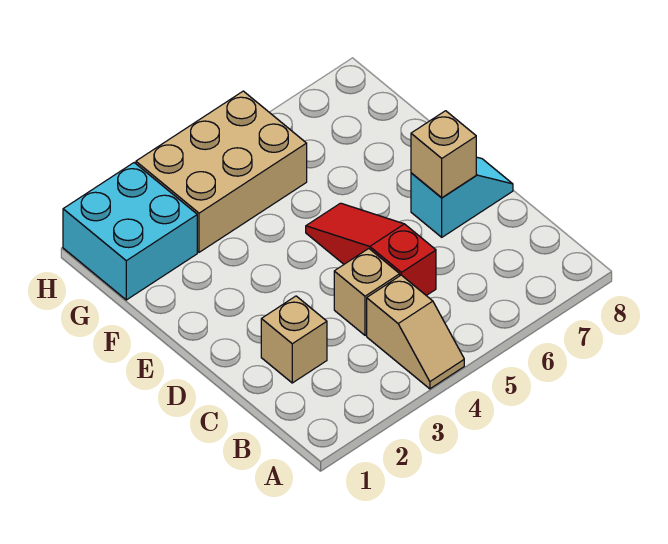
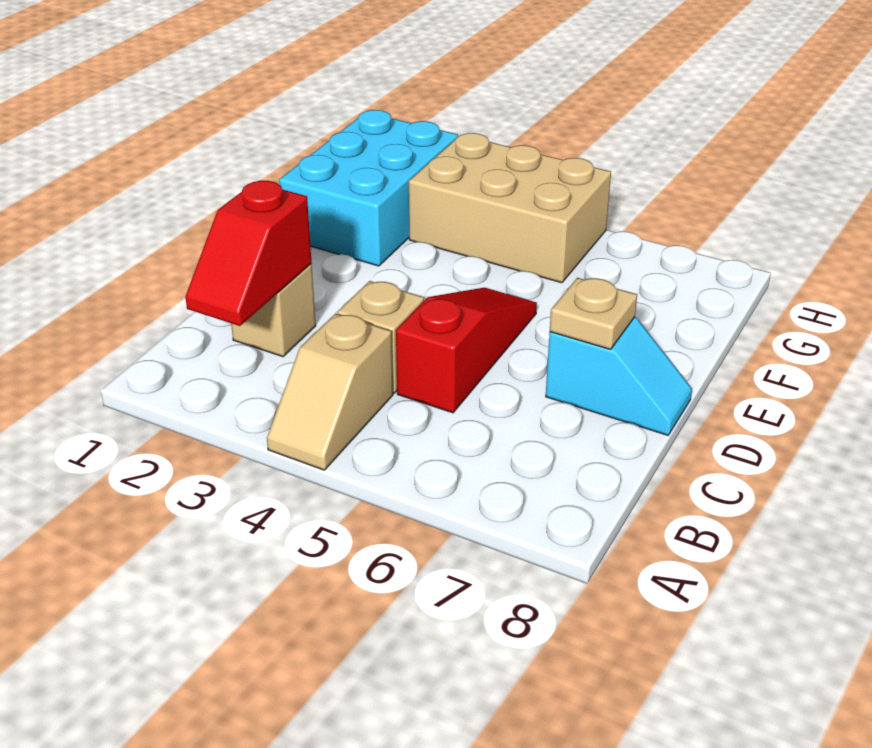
none -> red slope B2:C2 level 2 top C
tan brick D7 level 2 -> tan plate D7 level 2
cyan brick G1:H2 level 1 -> cyan brick F1:H2 level 1

